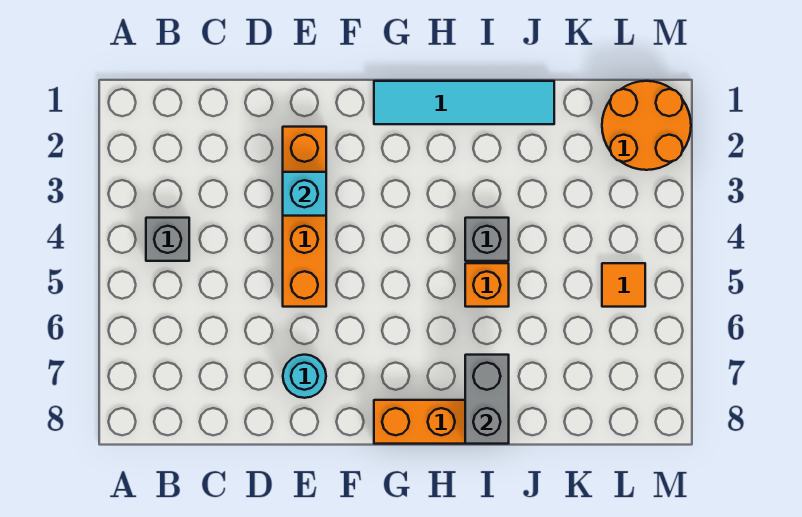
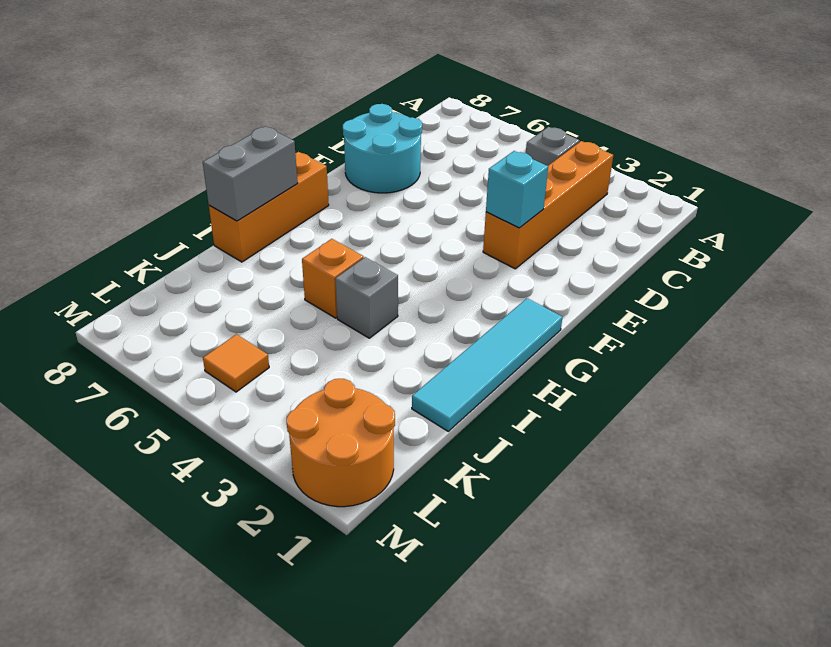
orange brick E2:E5 level 1 -> orange brick B3:E3 level 1
cyan round brick E7 level 1 -> cyan round brick D7:E8 level 1
grey brick I7:I8 level 2 -> grey brick H8:I8 level 2

